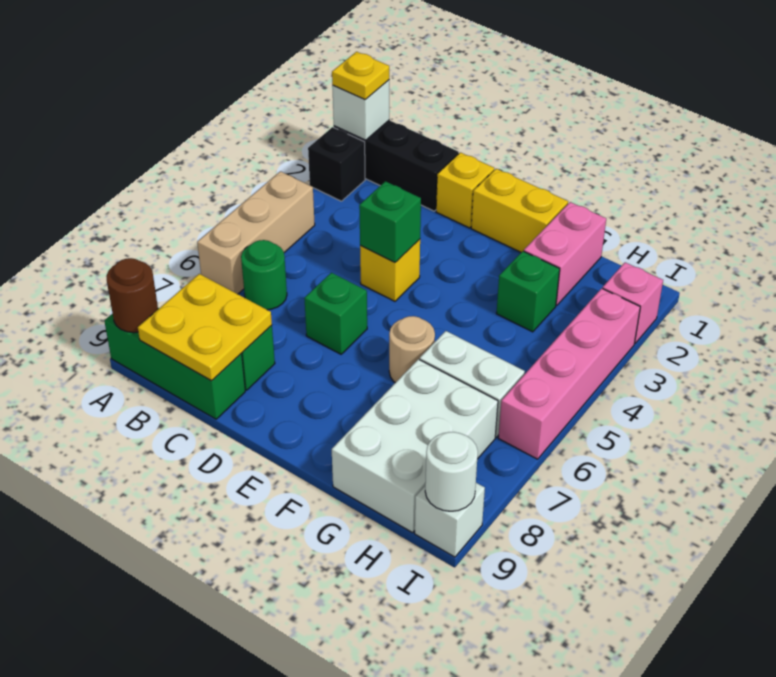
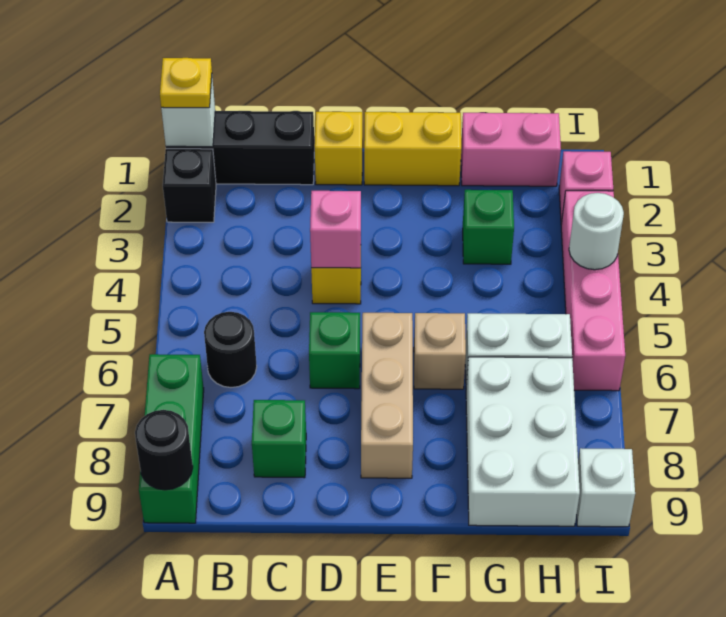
tan brick A4:A6 level 1 -> tan brick E6:E8 level 1
green brick A9:C9 level 1 -> green brick A7:A9 level 1
brown round brick A9 level 2 -> black round brick A9 level 2
green round brick B6 level 1 -> black round brick B6 level 1
yellow plate B8:C9 level 2 -> none
green brick D4 level 2 -> pink brick D4 level 2
tan round brick F6 level 1 -> tan brick F6 level 1
pink brick G1:G2 level 1 -> pink brick G1:H1 level 1
white round brick I9 level 2 -> white round brick I4 level 2

